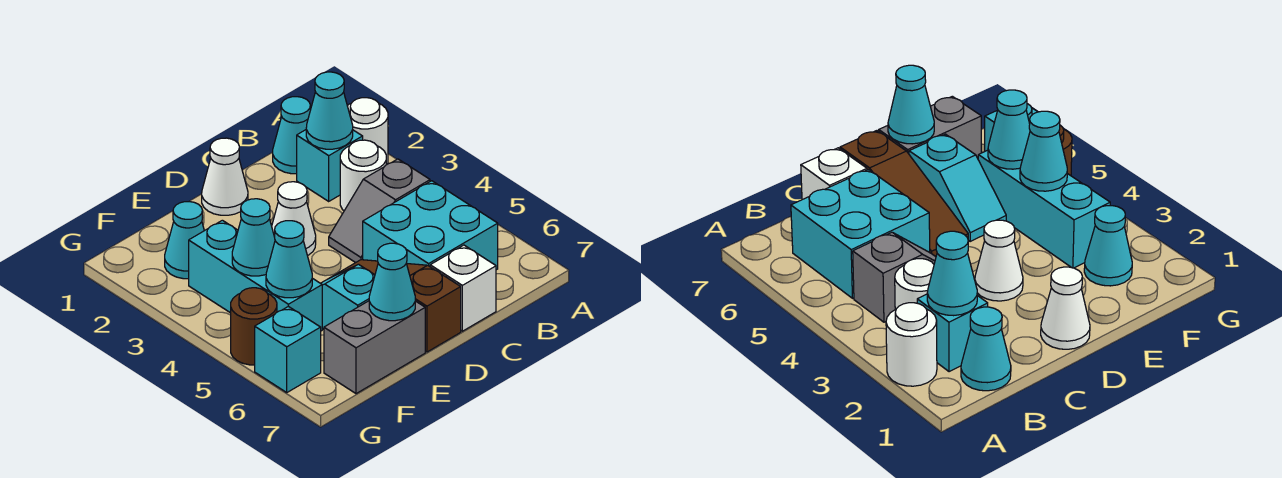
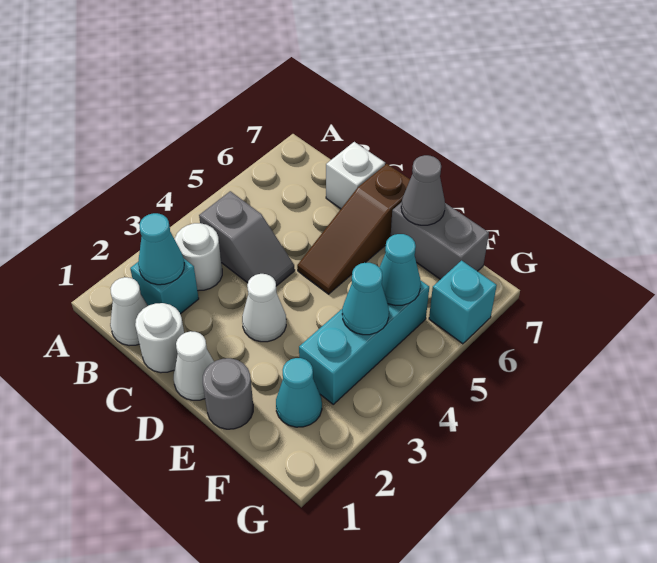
white round brick A2 level 1 -> white round brick C1 level 1
cyan cone B1 level 1 -> white cone B1 level 1
cyan brick B5:C6 level 1 -> none
none -> grey round brick E1 level 1
cyan slope E5:E6 level 1 top 6 -> none
cyan cone E7 level 2 -> grey cone E7 level 2
brown round brick G5 level 1 -> none

